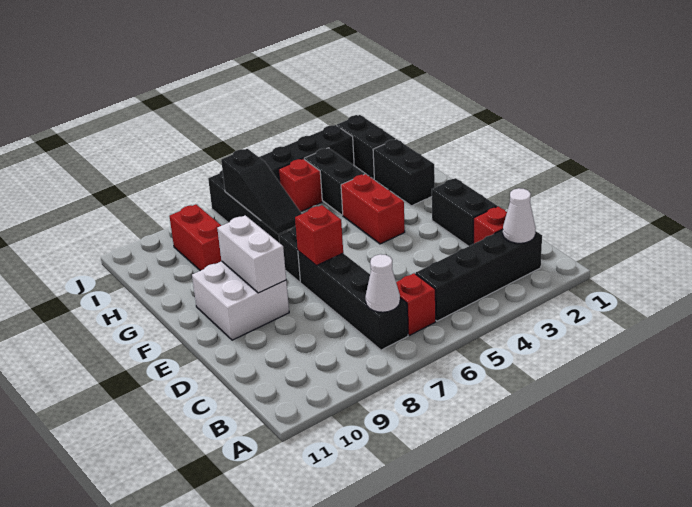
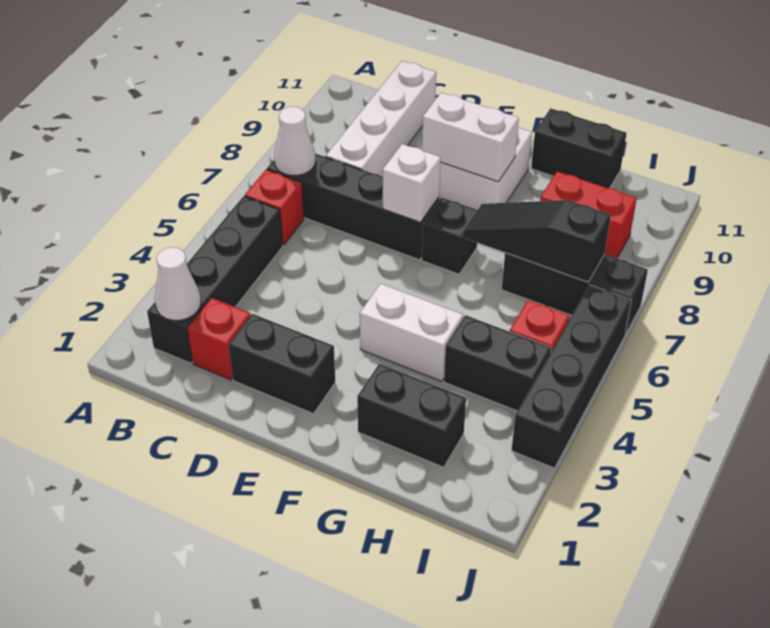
none -> white brick C8:C11 level 1
red brick E7 level 2 -> white brick E7 level 2
red brick F4:G4 level 1 -> white brick F4:G4 level 1
black brick I2:J2 level 1 -> black brick G11:H11 level 1

